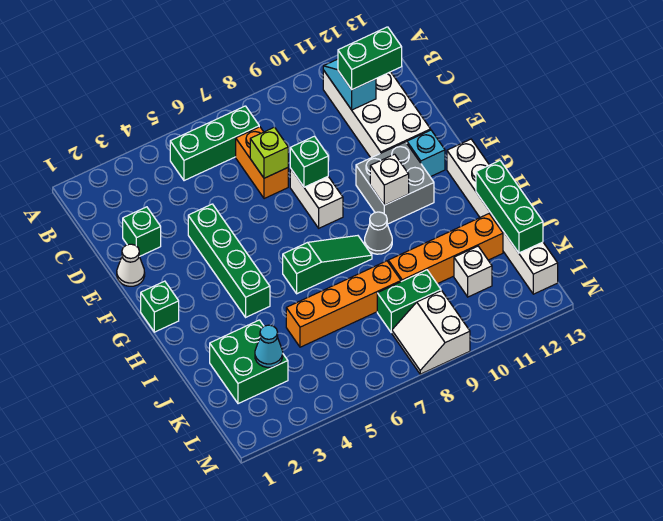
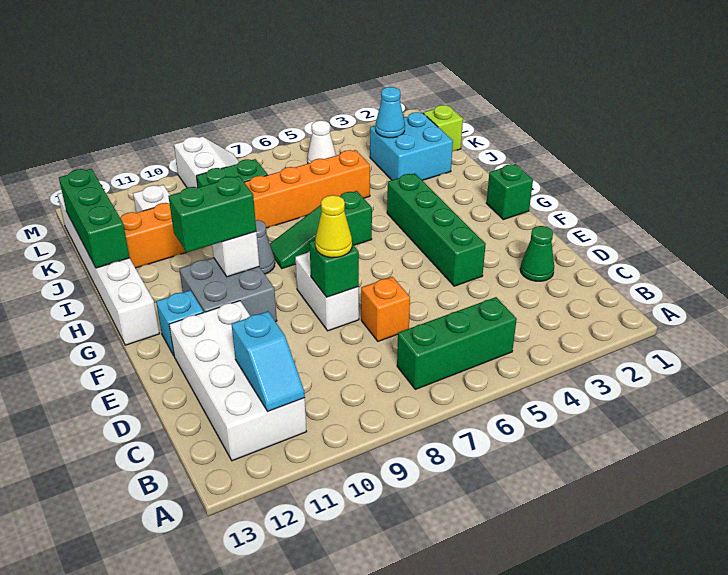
orange brick C7:D7 level 1 -> orange brick D7 level 1
green brick C11:C12 level 3 -> green brick G10:G11 level 3
green brick D2 level 1 -> green cone D2 level 1
lime brick D7 level 2 -> lime brick K1 level 1
white cone E1 level 1 -> white cone L5 level 1
none -> yellow cone E8 level 3
green brick J2:K3 level 1 -> cyan brick J2:K3 level 1

